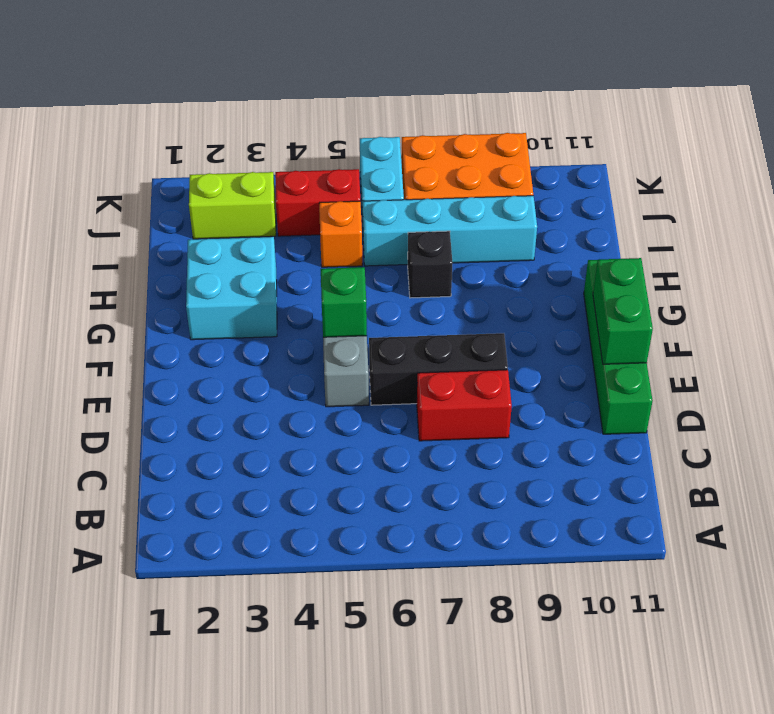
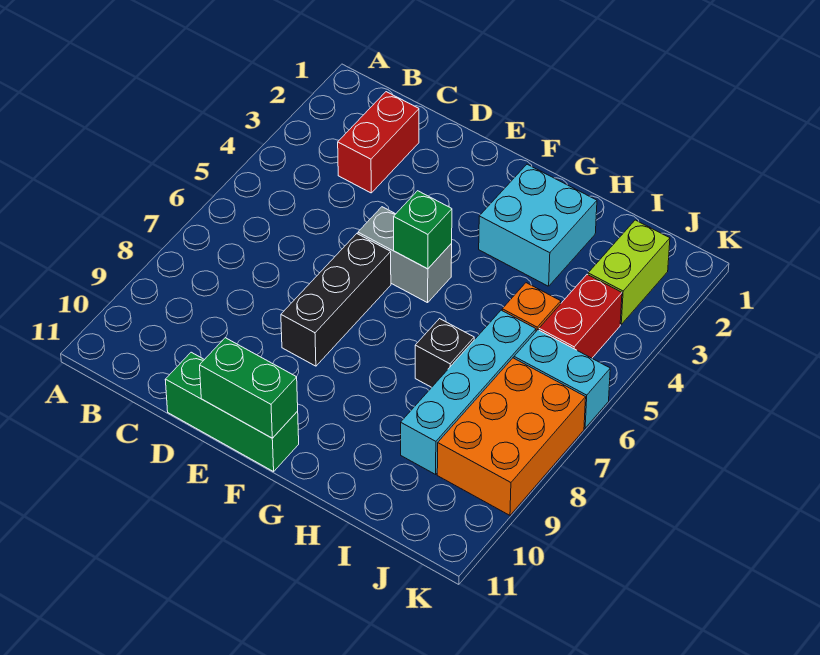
red brick D7:D8 level 1 -> red brick C2:C3 level 1
green brick D11:G11 level 1 -> green brick D11:F11 level 1

